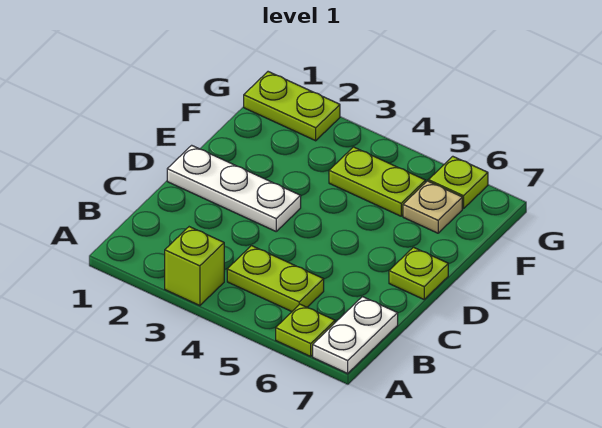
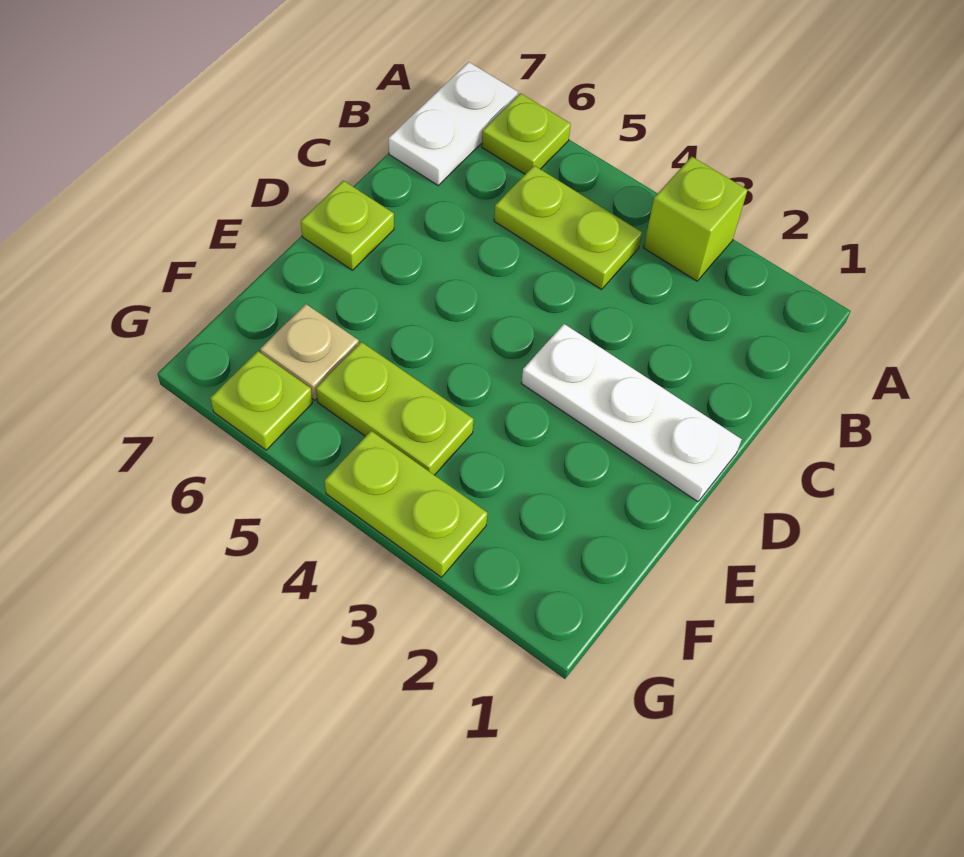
lime plate G1:G2 level 1 -> lime plate G3:G4 level 1

